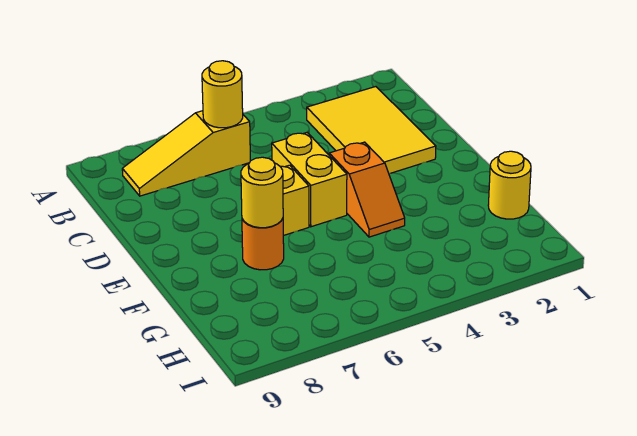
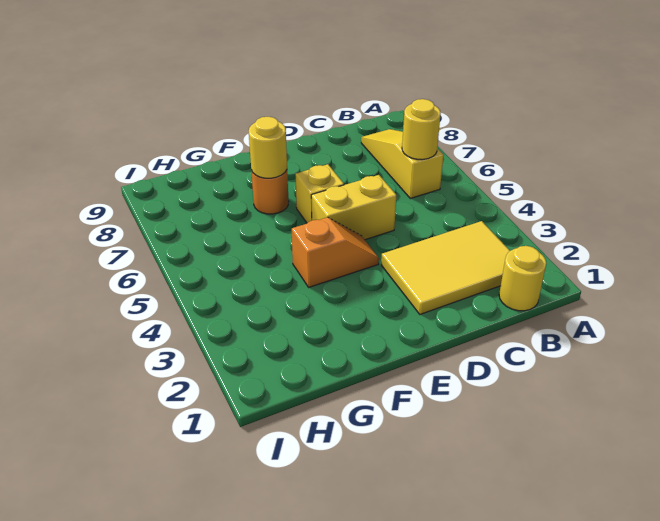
orange slope E4:F4 level 1 top E -> orange slope E4:F4 level 1 top F
yellow round brick G1 level 1 -> yellow round brick B1 level 1

